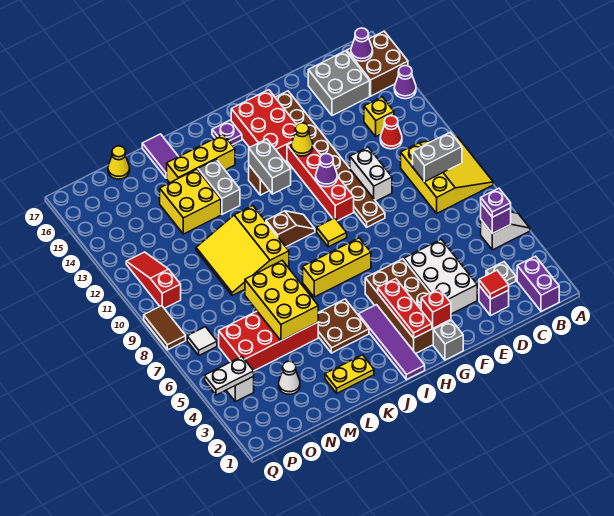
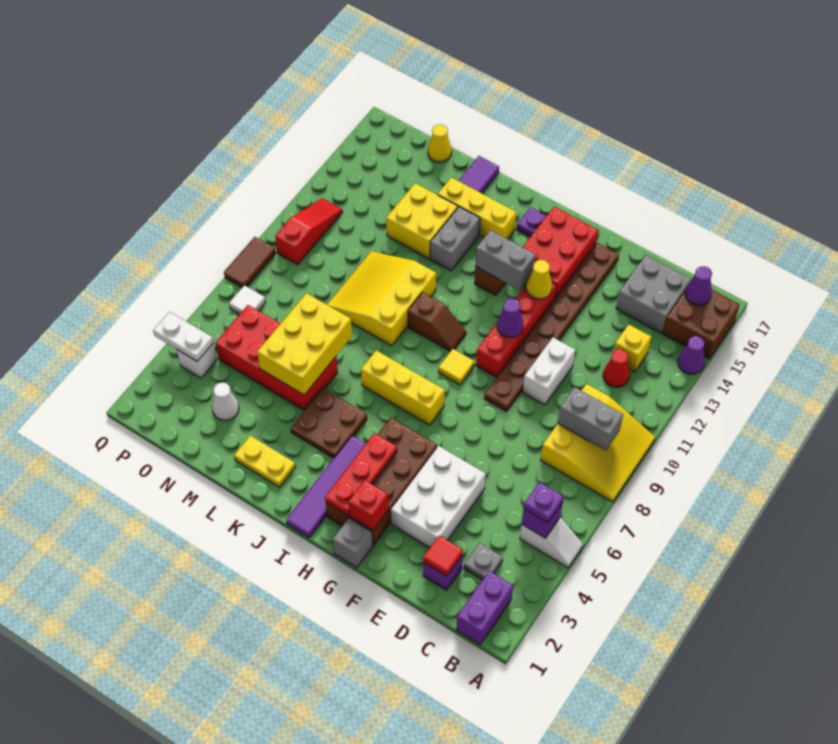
grey brick I12:I13 level 2 -> grey brick H13:I13 level 2

